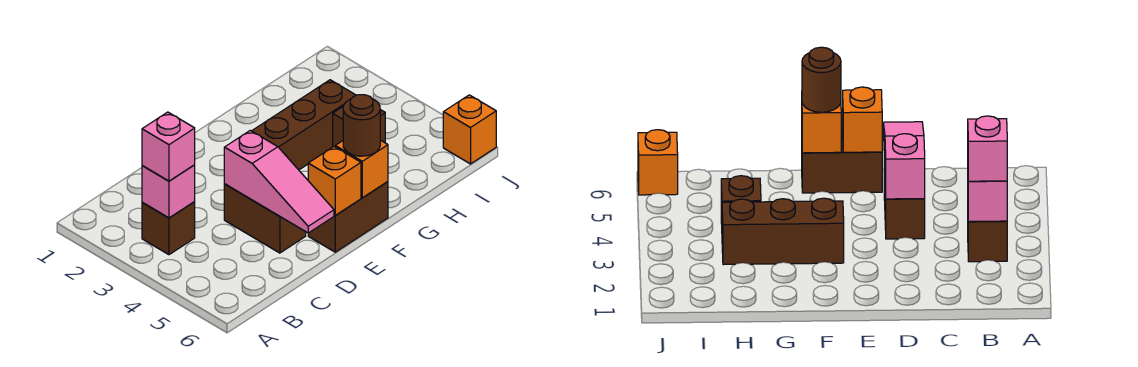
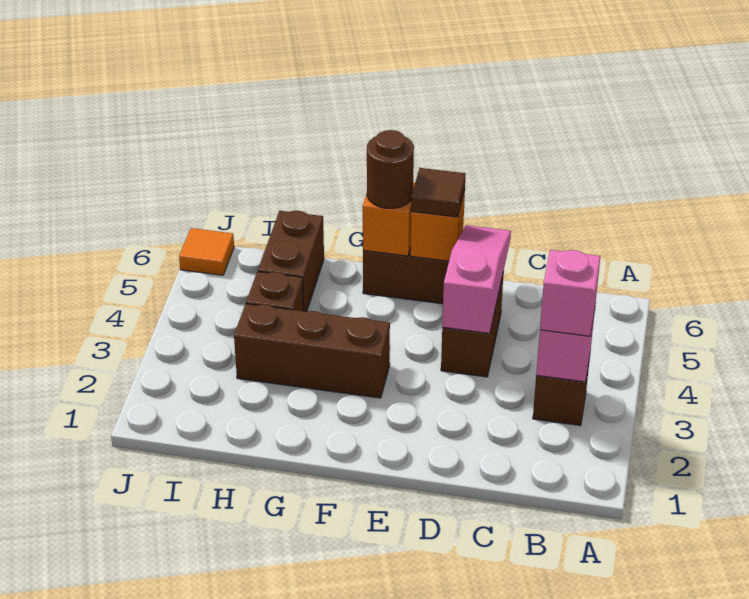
none -> brown tile E6 level 3
none -> brown brick H5:H6 level 1
orange brick J6 level 1 -> orange tile J6 level 1

